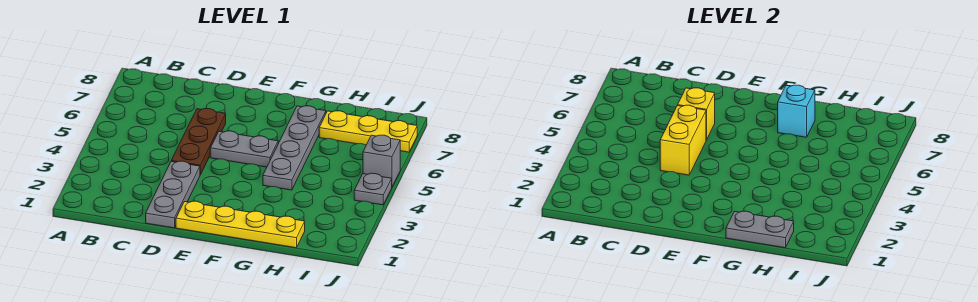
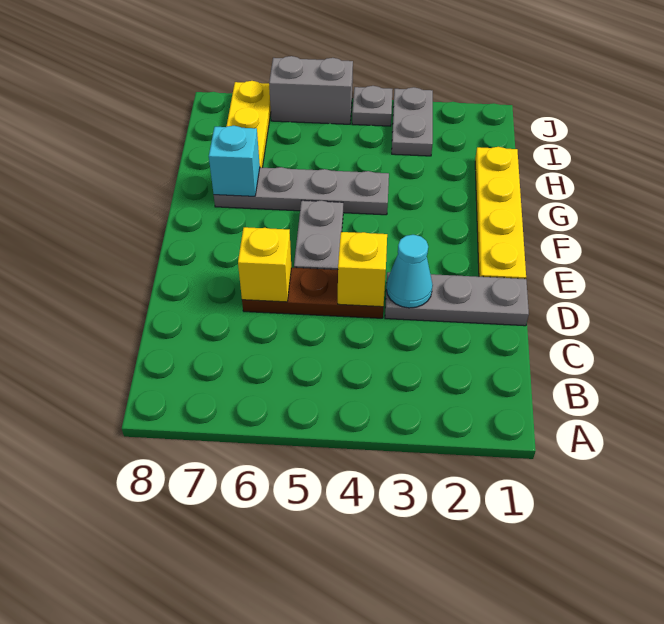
none -> cyan cone D3 level 2
yellow brick D4:D5 level 2 -> yellow brick D4 level 2
grey plate G1:H1 level 2 -> grey plate I3:J3 level 1
grey brick J5 level 1 -> grey brick J5:J6 level 1

